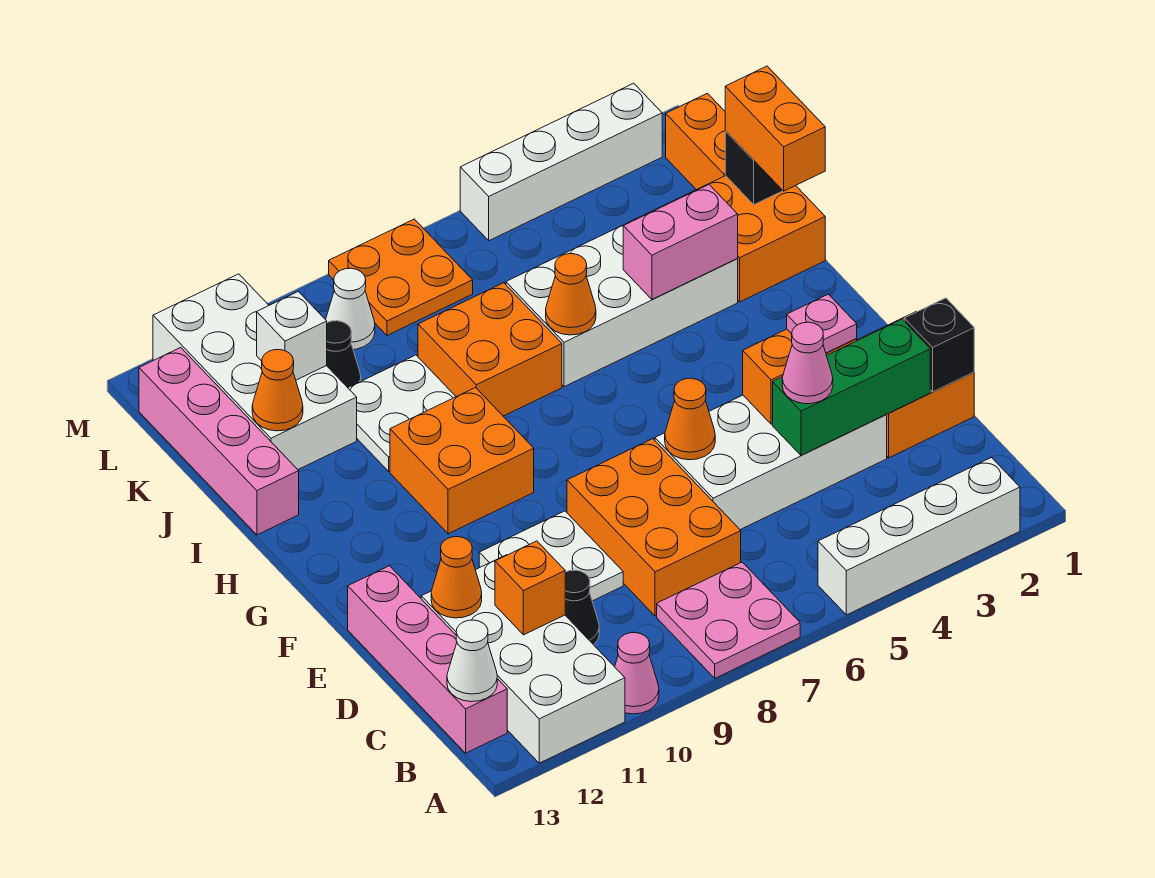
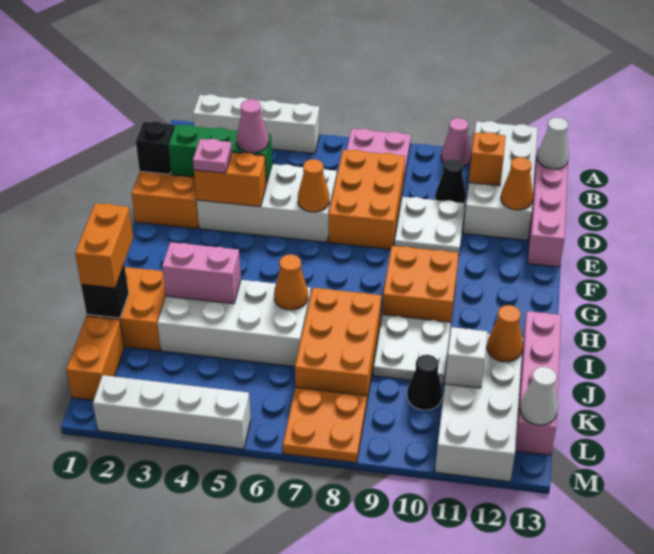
orange brick I7:J8 level 1 -> orange brick I7:K8 level 1
white cone L9 level 1 -> white cone L13 level 2

